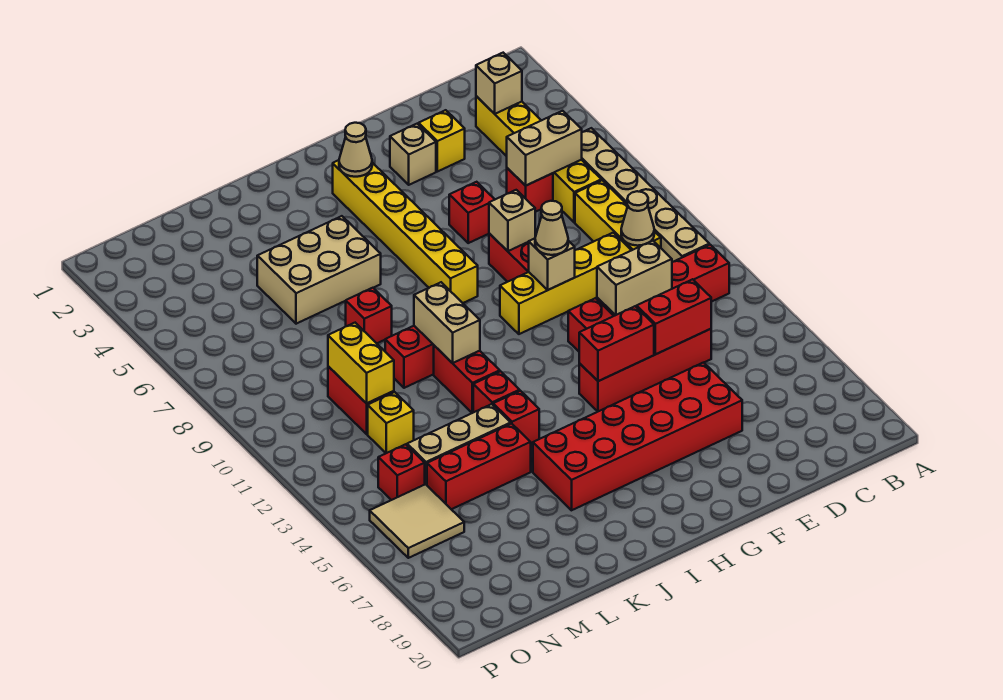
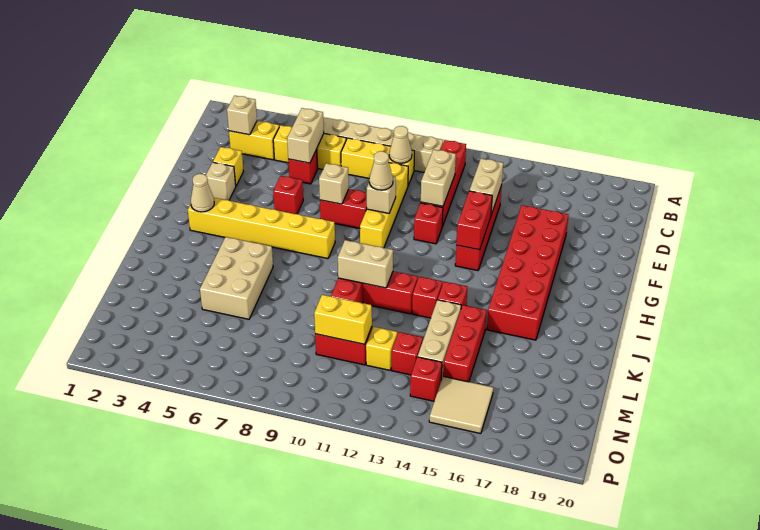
red brick D14:E14 level 2 -> tan brick D14:E14 level 2
red brick K8 level 1 -> red brick M13 level 1

